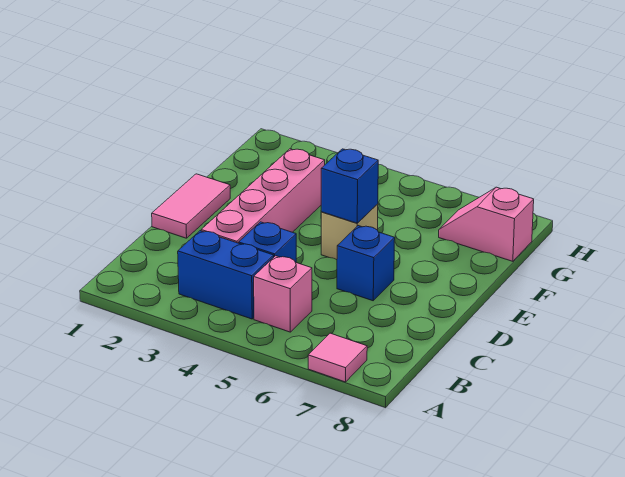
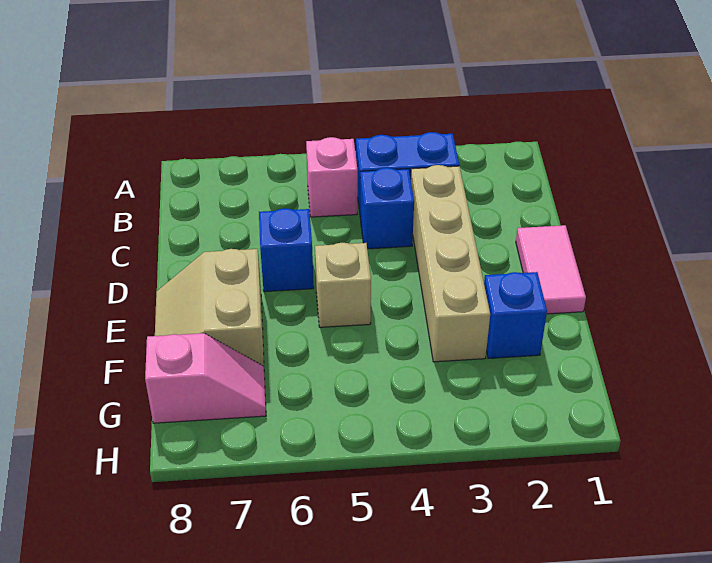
pink tile A7 level 1 -> none
pink brick C3:F3 level 1 -> tan brick C3:F3 level 1
blue brick E5 level 2 -> blue brick F2 level 1
none -> tan slope E7:F8 level 1 top 7

